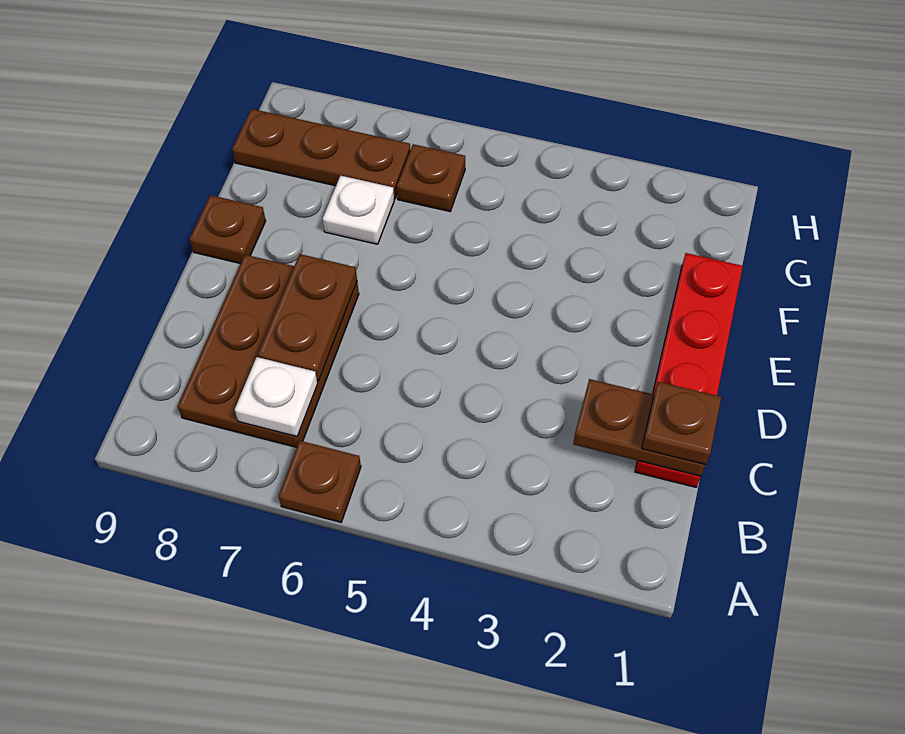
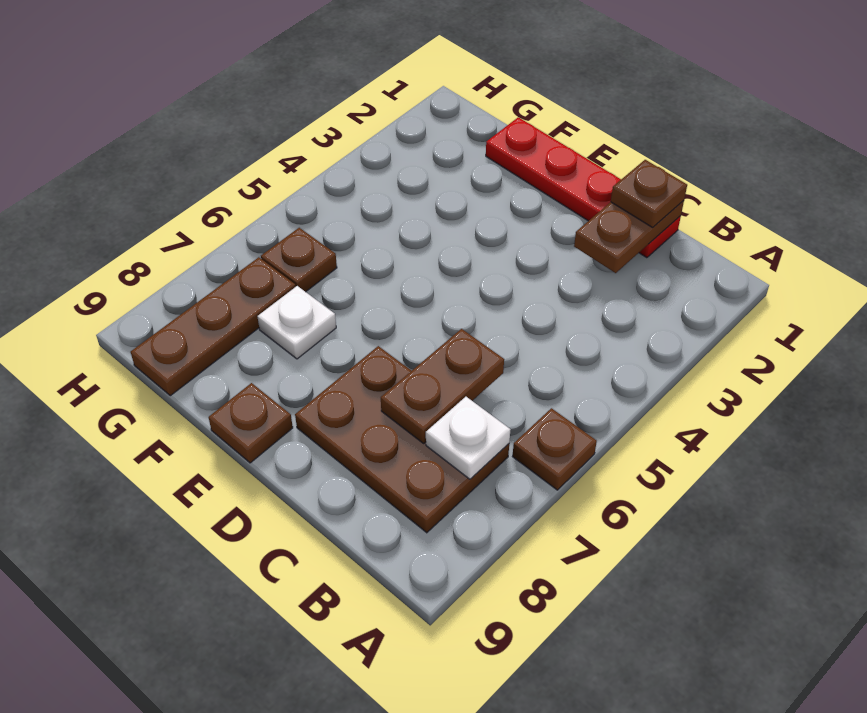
brown plate C7:D7 level 2 -> brown plate C6:C7 level 2

